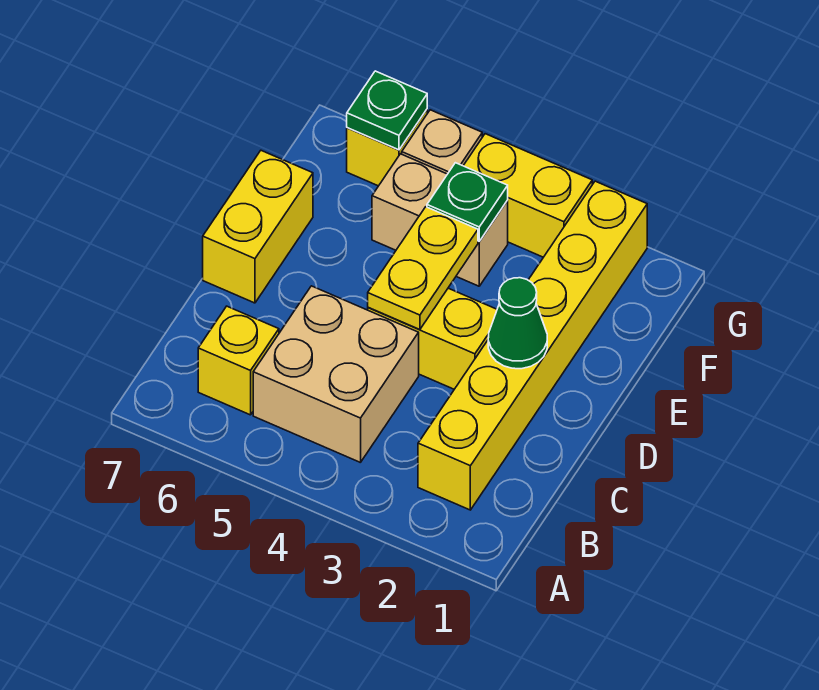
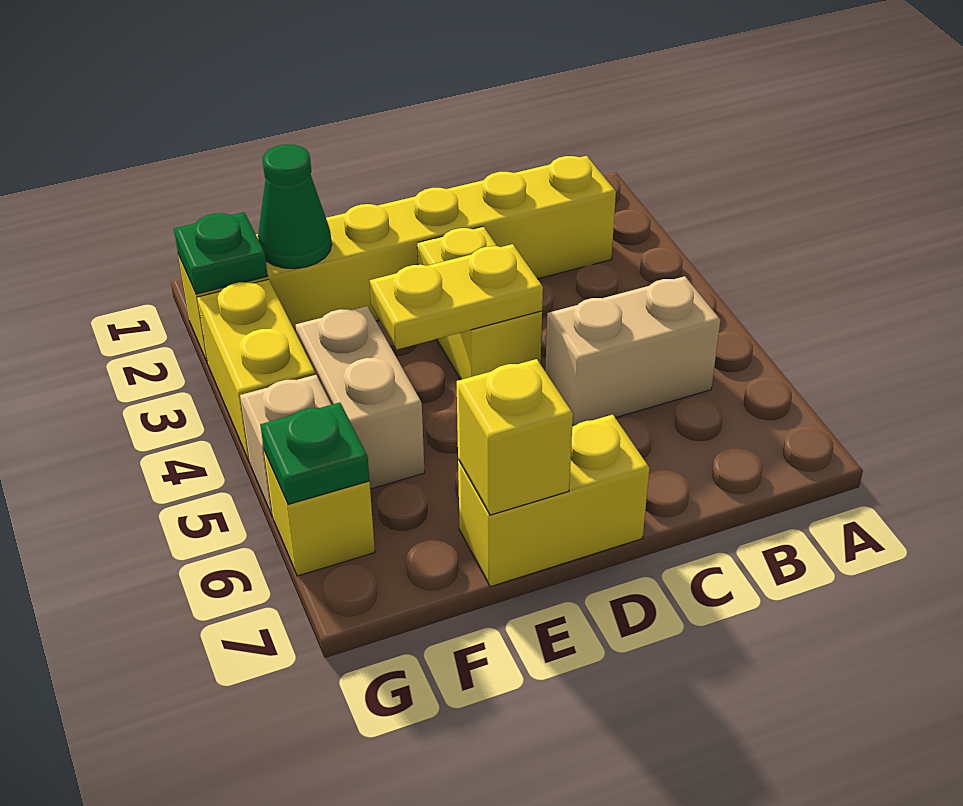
tan brick B4:C5 level 1 -> tan brick B5:C5 level 1
yellow brick B6 level 1 -> yellow brick E7 level 2
green cone D2 level 2 -> green cone F2 level 2
green plate F4 level 2 -> green plate G2 level 2

